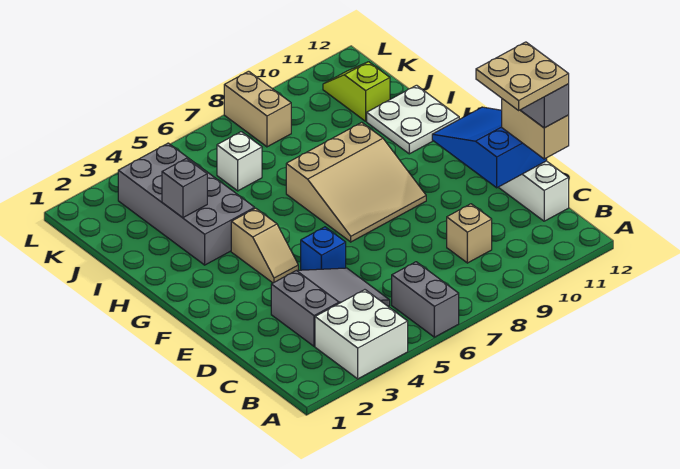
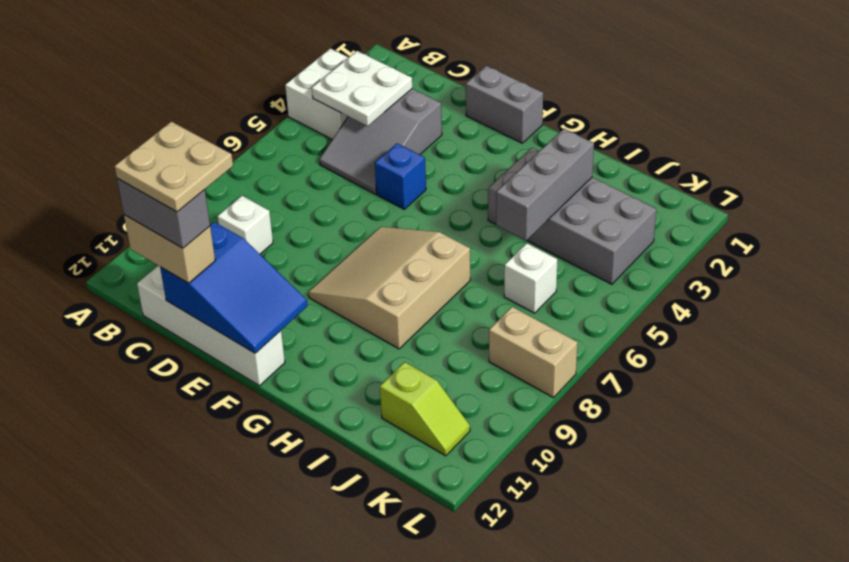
grey brick A6:B6 level 1 -> grey brick E1:F1 level 1
tan brick C9 level 1 -> white brick C9 level 1
tan slope F4:G4 level 1 top G -> none
white plate H11:I12 level 1 -> white plate B3:C4 level 2
grey brick I3 level 2 -> grey brick I3:I5 level 2

